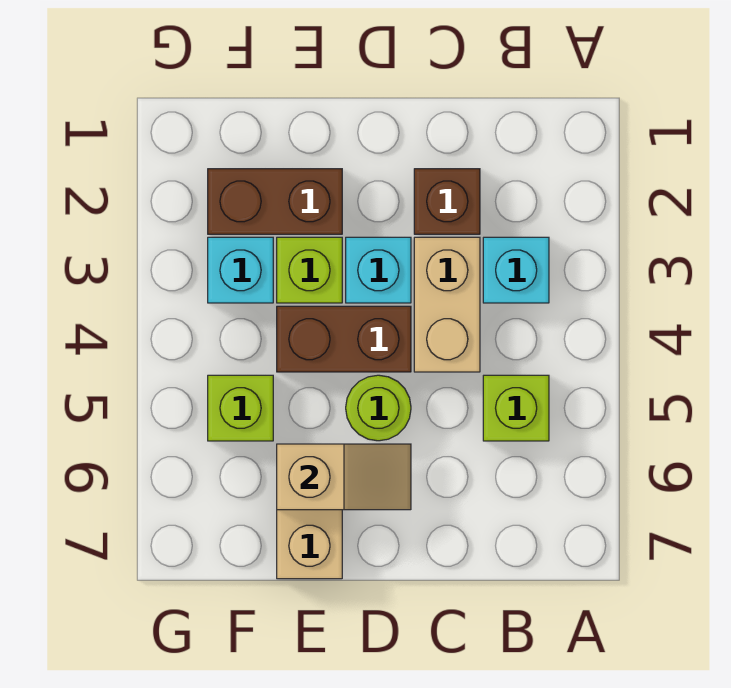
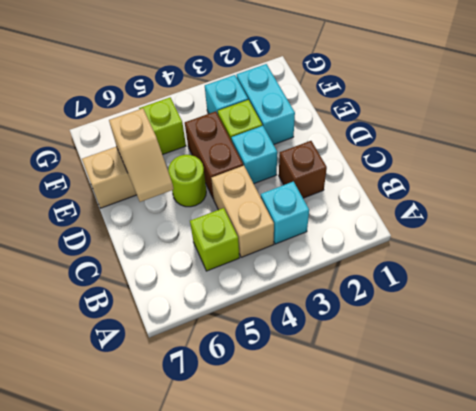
tan brick C3:C4 level 1 -> tan brick B4:C4 level 1
brown brick E2:F2 level 1 -> cyan brick E2:F2 level 1

